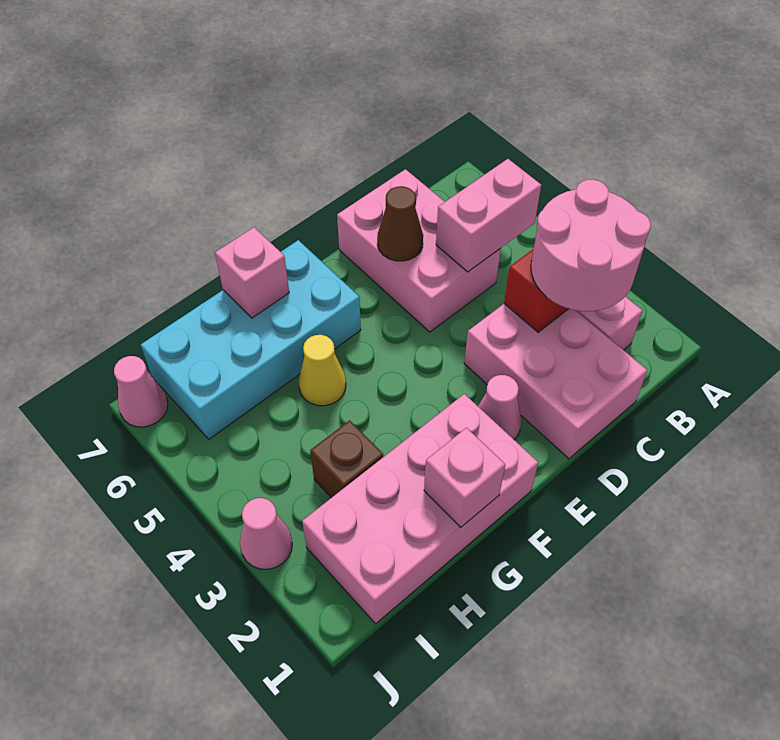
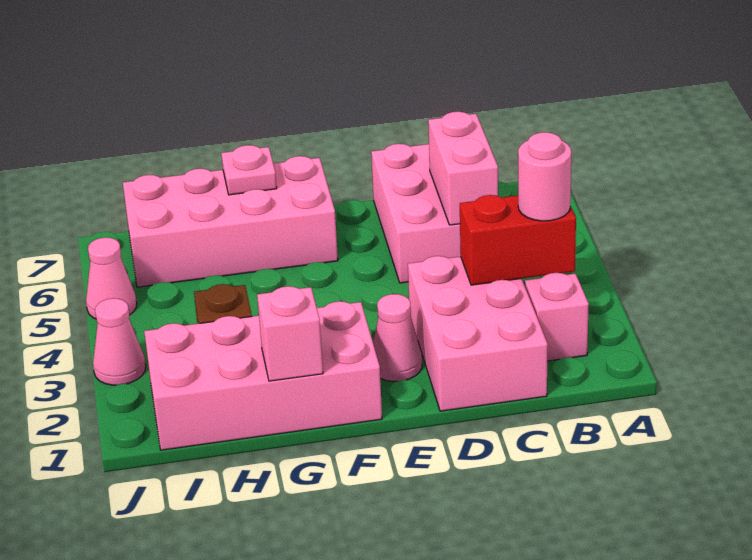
pink round brick B2:C3 level 3 -> pink round brick B3 level 3
pink brick B5:C5 level 2 -> pink brick C5:C6 level 2
brown cone D6 level 2 -> none
cyan brick F6:I7 level 1 -> pink brick F6:I7 level 1
yellow cone G5 level 1 -> none
pink brick G7 level 2 -> pink plate G7 level 2
pink cone J7 level 1 -> pink cone J5 level 1

